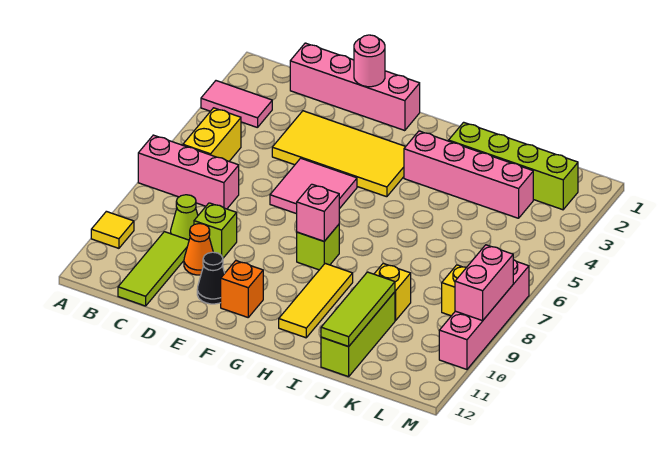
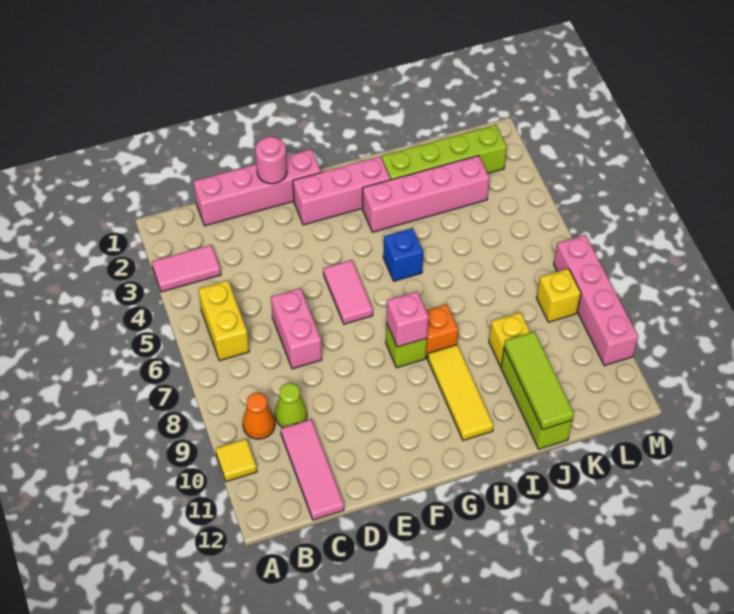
pink brick A7:C7 level 1 -> pink brick F2:H2 level 1
lime tile C10:C12 level 1 -> pink tile C10:C12 level 1
yellow tile D3:G4 level 1 -> none
lime brick D9 level 1 -> none
orange cone D10 level 1 -> orange cone B9 level 1
pink tile E5:F6 level 1 -> pink tile F5:F6 level 1
black cone E11 level 1 -> none
orange brick F11 level 1 -> orange brick H8 level 1
none -> blue brick H5 level 1
pink brick M8:M9 level 2 -> pink brick D6:D7 level 1

